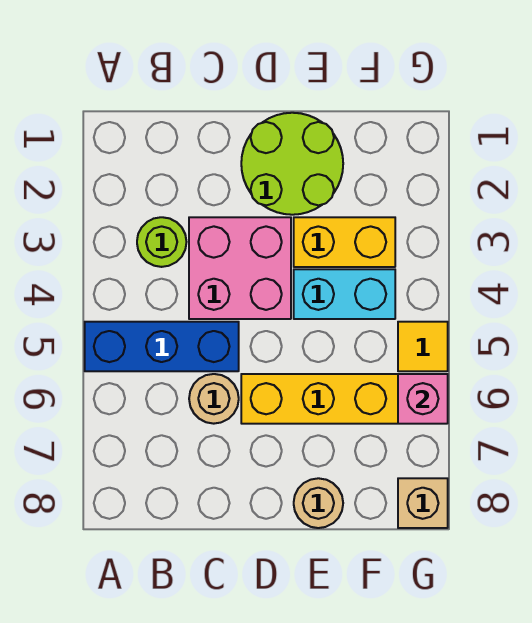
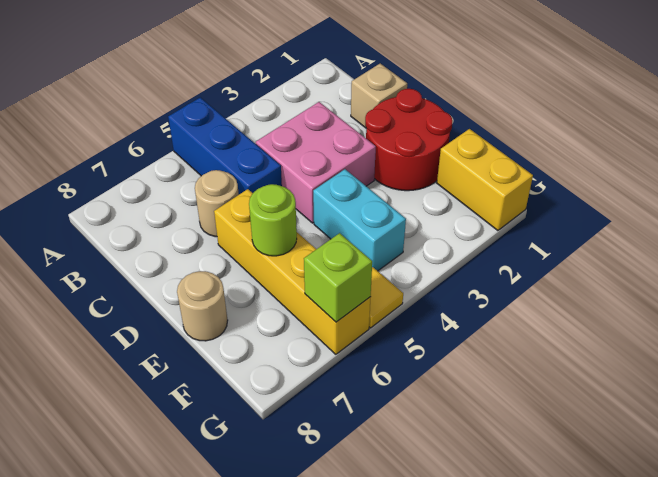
lime round brick B3 level 1 -> lime round brick E6 level 2
lime round brick D1:E2 level 1 -> red round brick D1:E2 level 1
yellow brick E3:F3 level 1 -> yellow brick F1:G1 level 1
pink brick G6 level 2 -> lime brick G6 level 2
tan brick G8 level 1 -> tan brick C1 level 1

